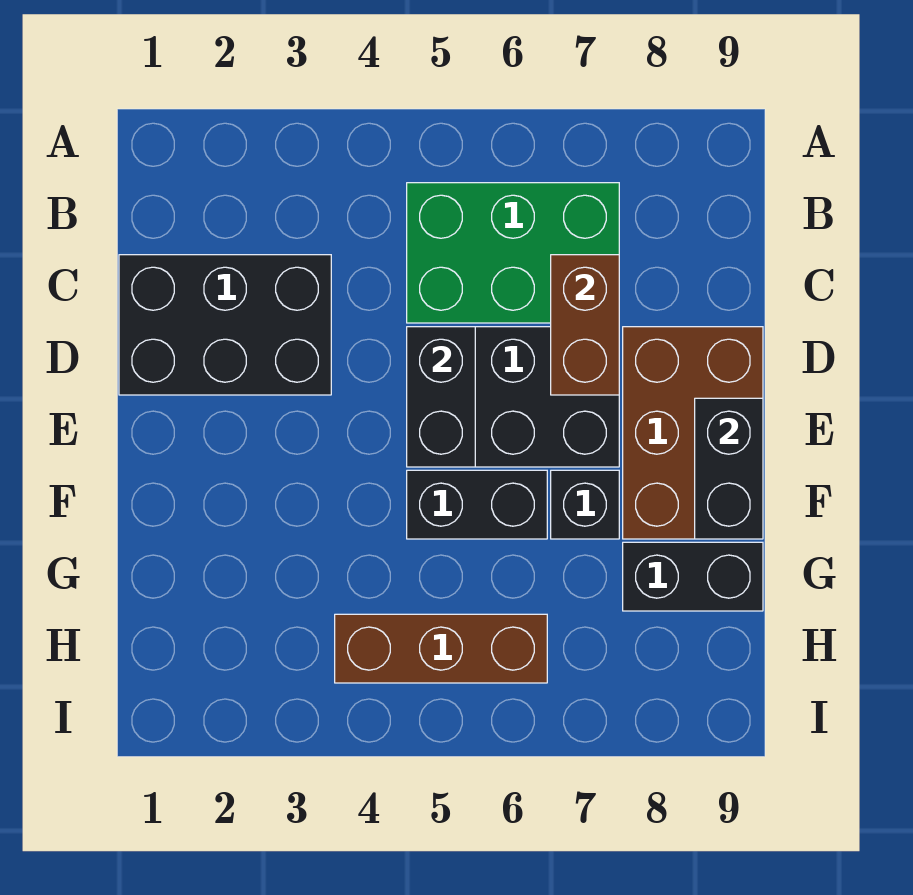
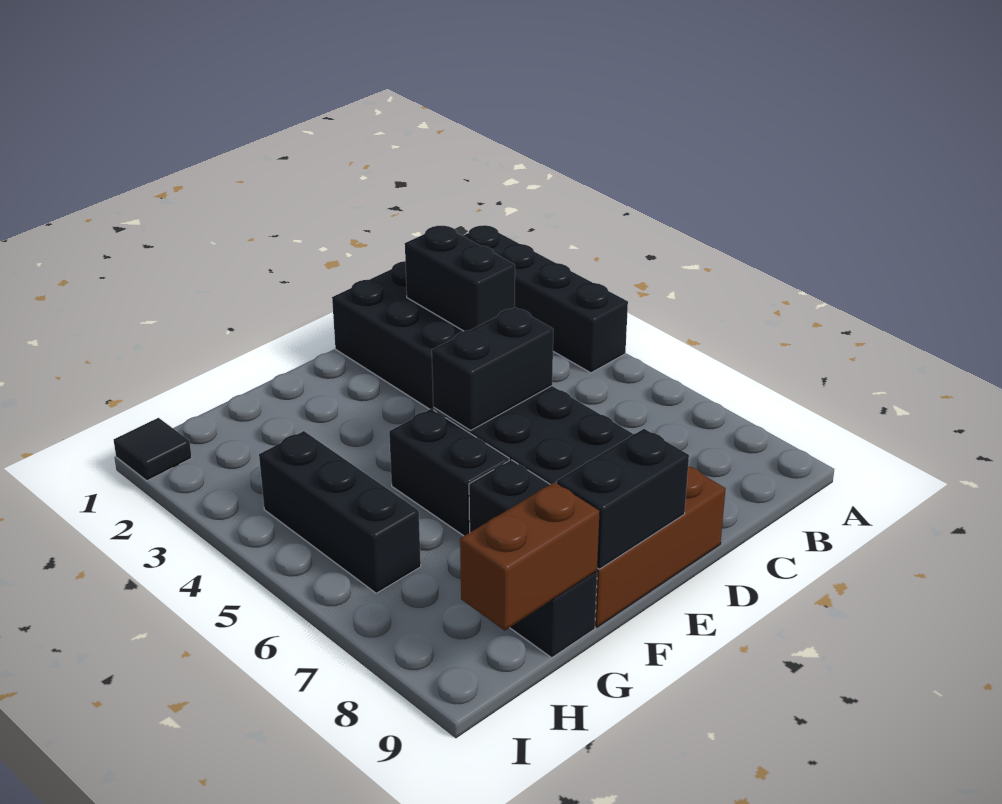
none -> black brick A1:A4 level 1
green brick B5:C7 level 1 -> none
none -> black brick C2:C3 level 2
brown brick C7:D7 level 2 -> brown brick G9:H9 level 2
brown brick H4:H6 level 1 -> black brick H4:H6 level 1
none -> black tile I1 level 1

